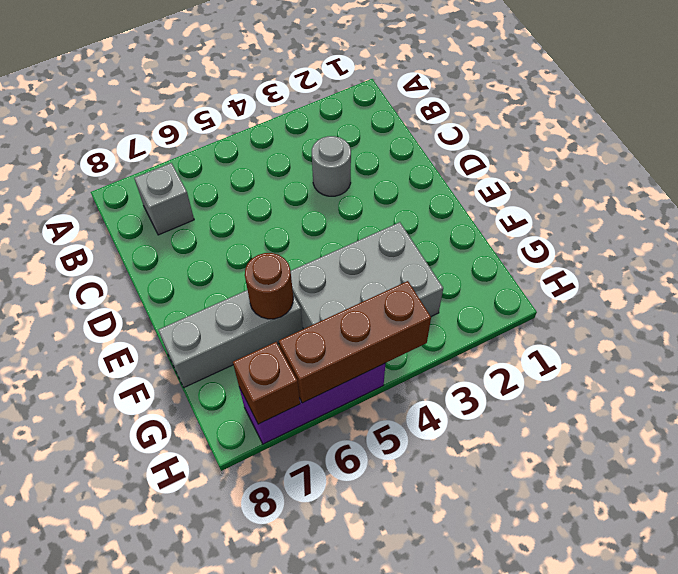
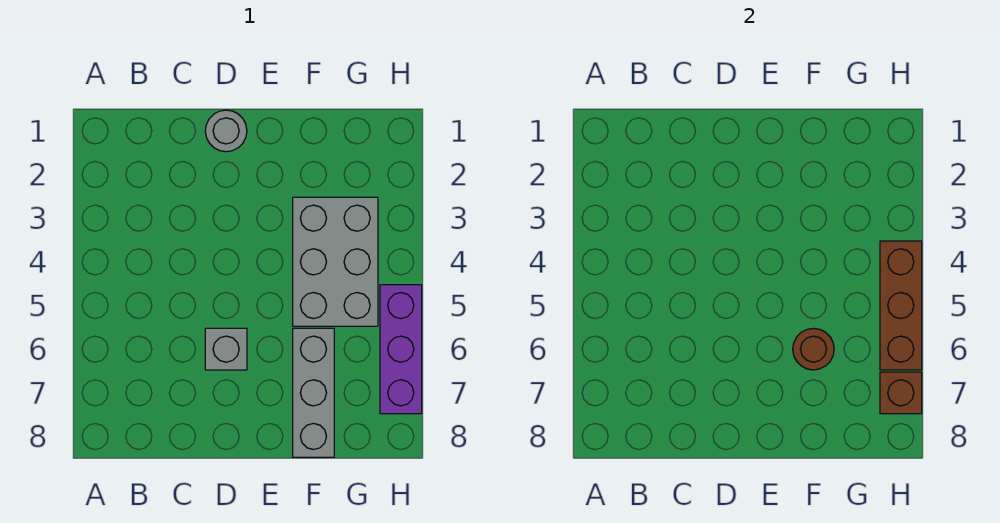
grey brick B7 level 1 -> grey brick D6 level 1
grey round brick C3 level 1 -> grey round brick D1 level 1

